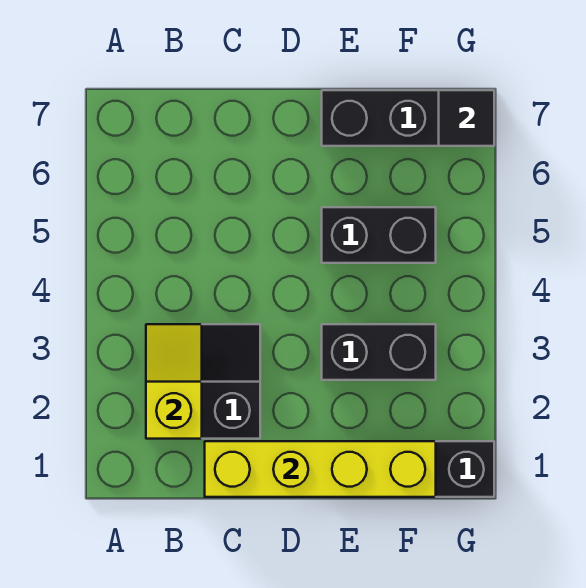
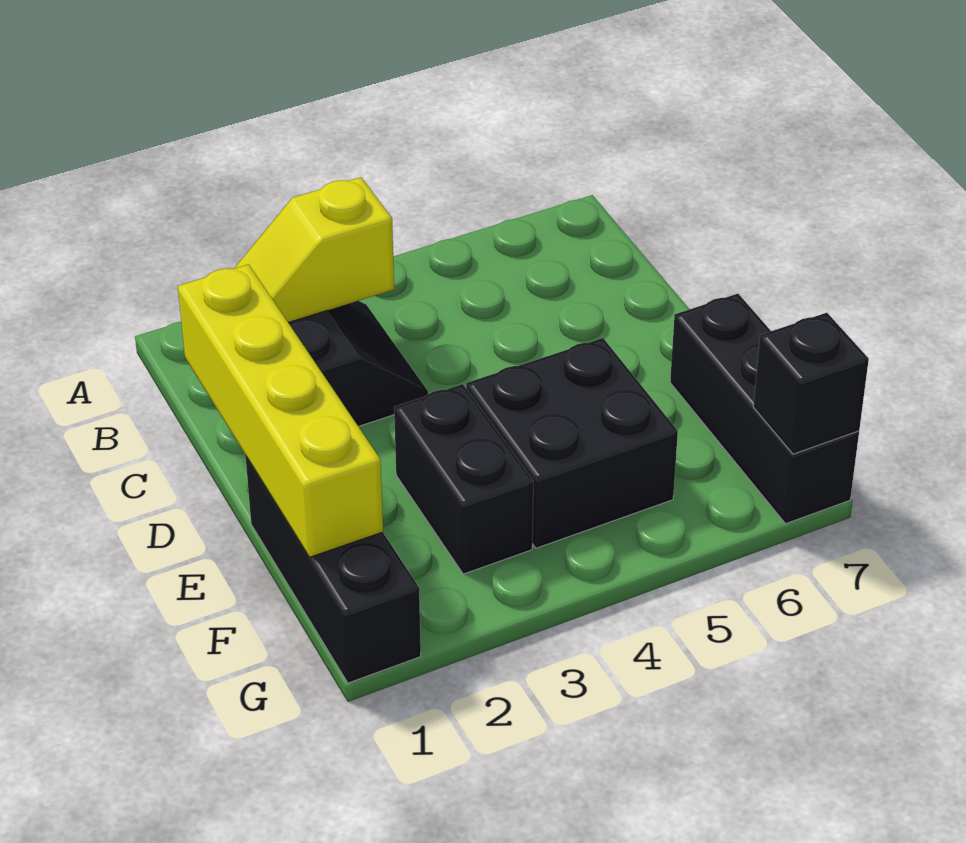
yellow slope B2:B3 level 2 top 2 -> yellow slope B2:B3 level 2 top 3
black brick E5:F5 level 1 -> black brick E4:F5 level 1
black tile G7 level 2 -> black brick G7 level 2

